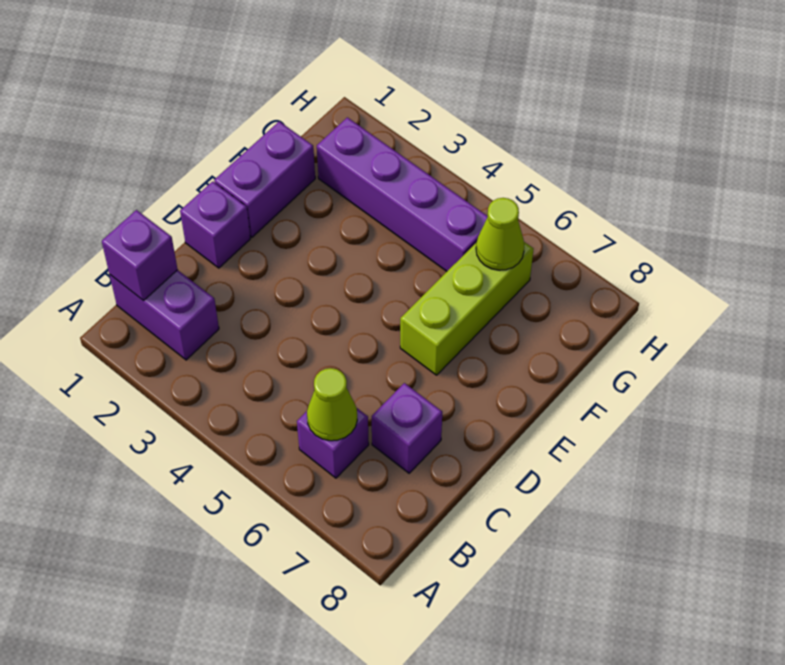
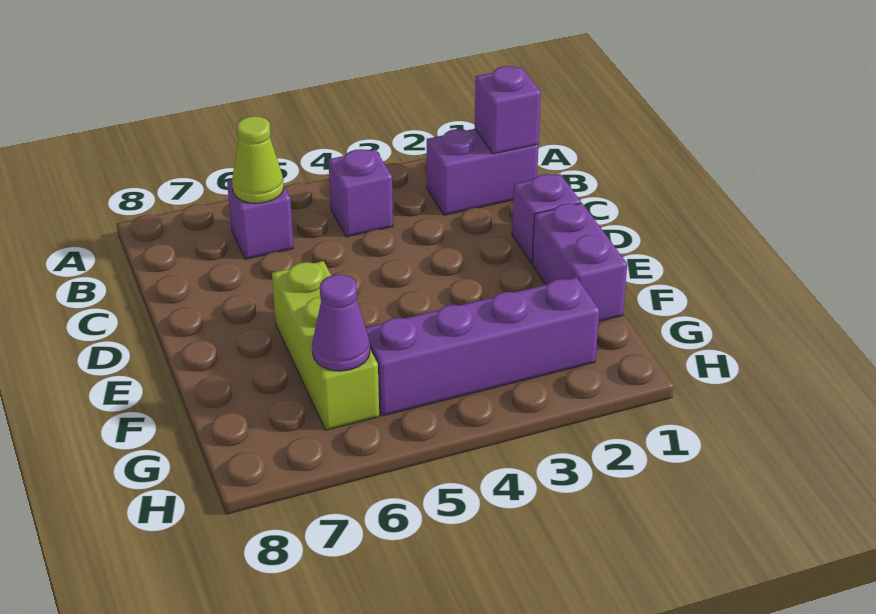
purple brick C7 level 1 -> purple brick B4 level 1
lime cone G6 level 2 -> purple cone G6 level 2

